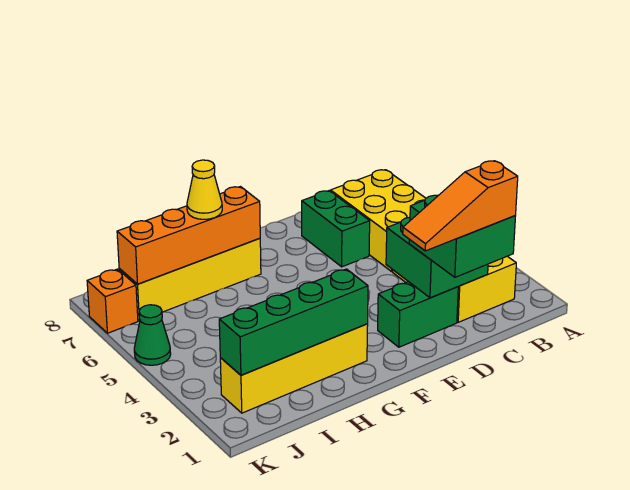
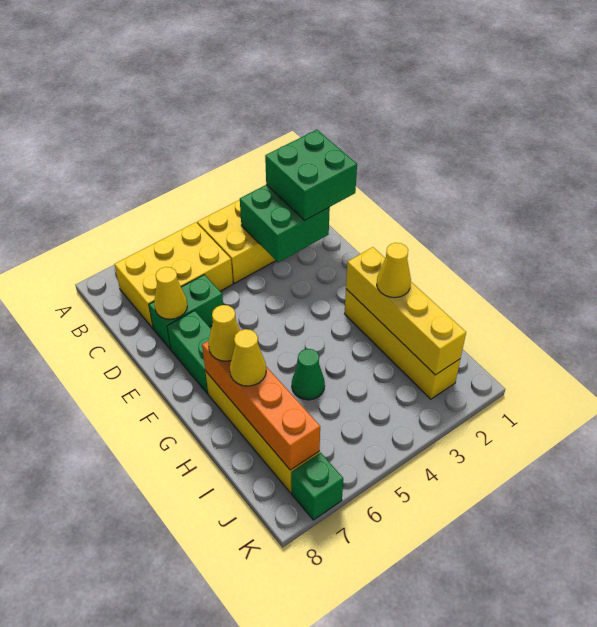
orange slope C1:E1 level 4 top C -> none
green brick D2:E2 level 1 -> green brick E7:F7 level 1
none -> yellow cone D7 level 2
green brick G2:J2 level 2 -> yellow brick G2:J2 level 2
none -> yellow cone G7 level 3
none -> yellow cone H2 level 3
green cone K5 level 1 -> green cone H5 level 1
orange brick K7 level 1 -> green brick K7 level 1

